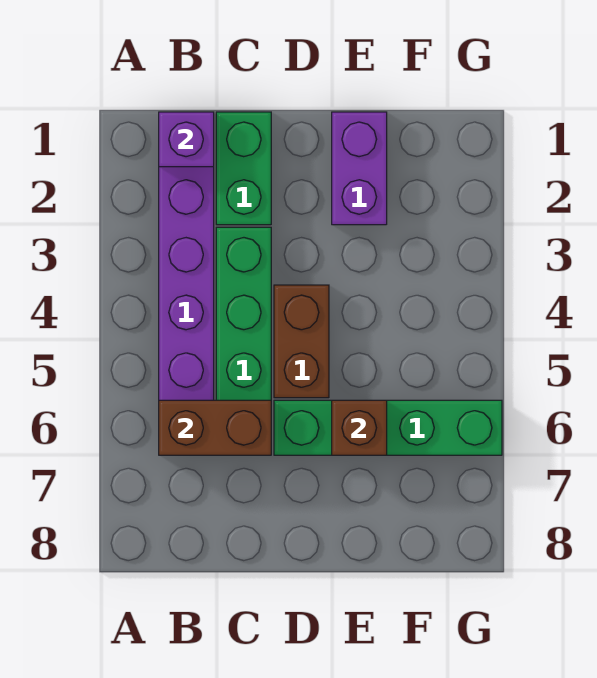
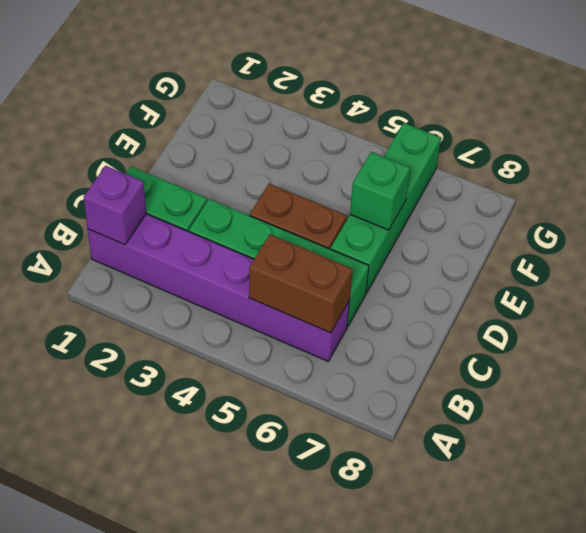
brown brick B6:C6 level 2 -> brown brick B5:B6 level 2
purple brick E1:E2 level 1 -> none
brown brick E6 level 2 -> green brick E6 level 2

